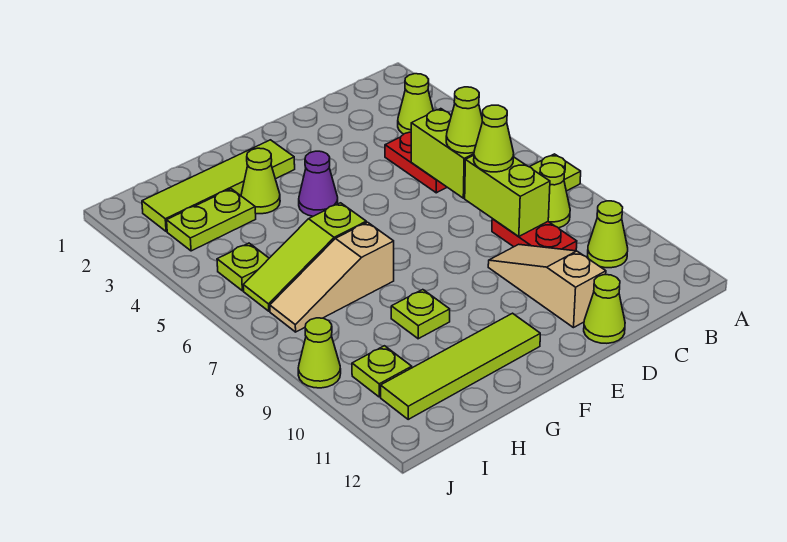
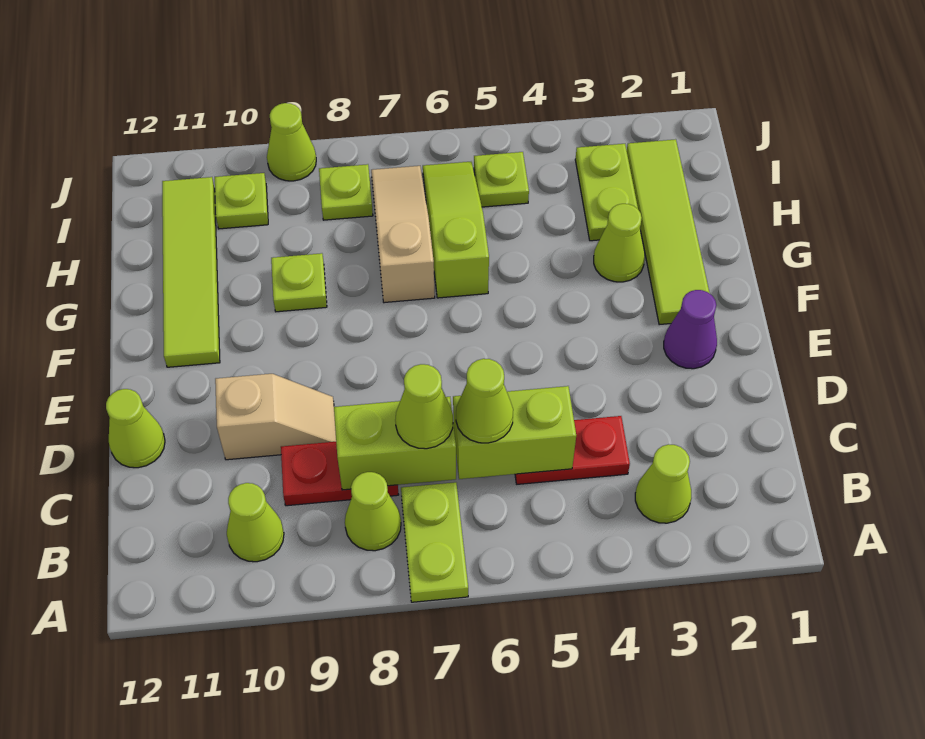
tan slope D9:D11 level 1 top 11 -> tan slope D9:D10 level 1 top 10
purple cone F4 level 1 -> purple cone E2 level 1
none -> lime plate I8 level 1

